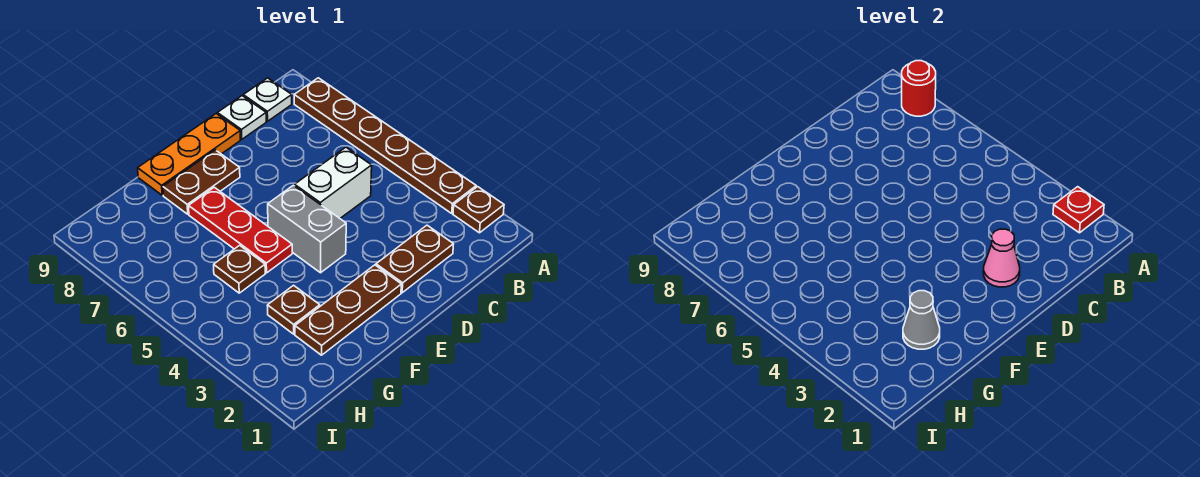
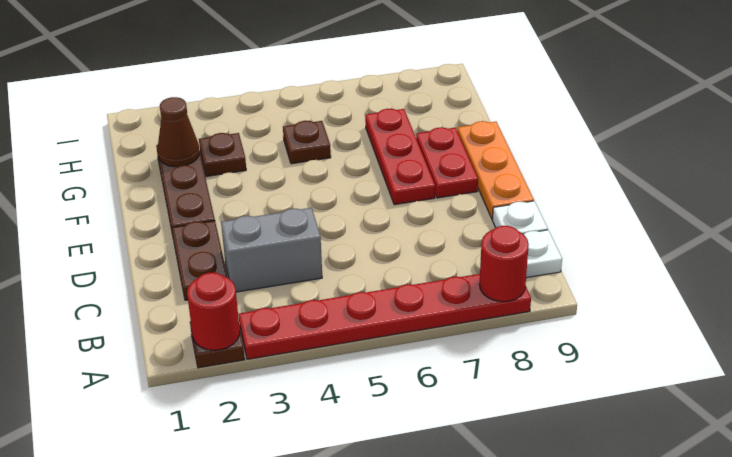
red plate A2 level 2 -> red round brick A2 level 2
brown plate A3:A8 level 1 -> red plate A3:A8 level 1
white brick C5:D5 level 1 -> none
pink cone D2 level 2 -> none
grey brick E4:E5 level 1 -> grey brick C3:C4 level 1
brown plate E8:F8 level 1 -> red plate E8:F8 level 1
red plate F5:F7 level 1 -> red plate E7:G7 level 1
grey cone G2 level 2 -> brown cone G2 level 2

